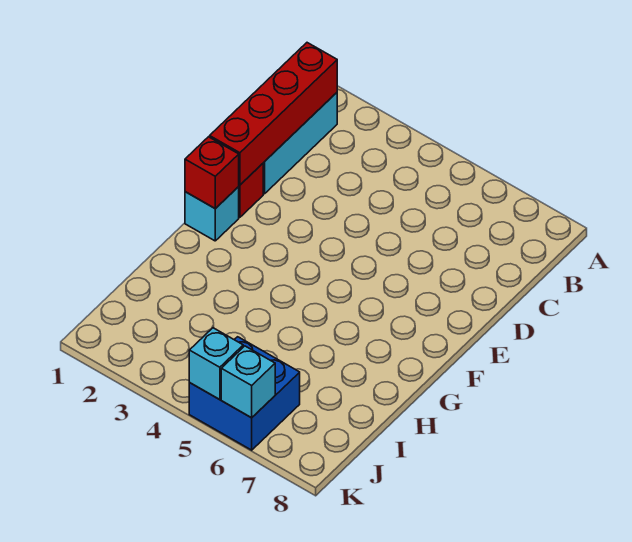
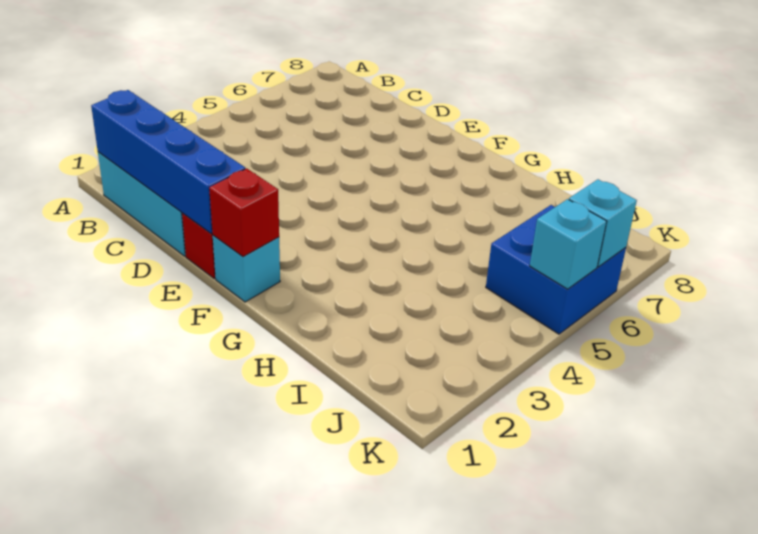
red brick B1:E1 level 2 -> blue brick B1:E1 level 2

